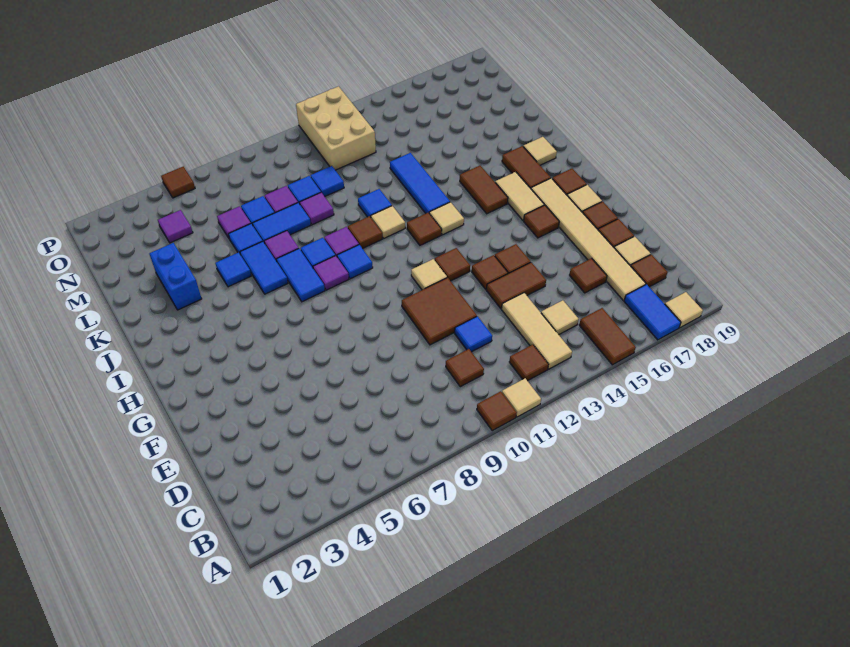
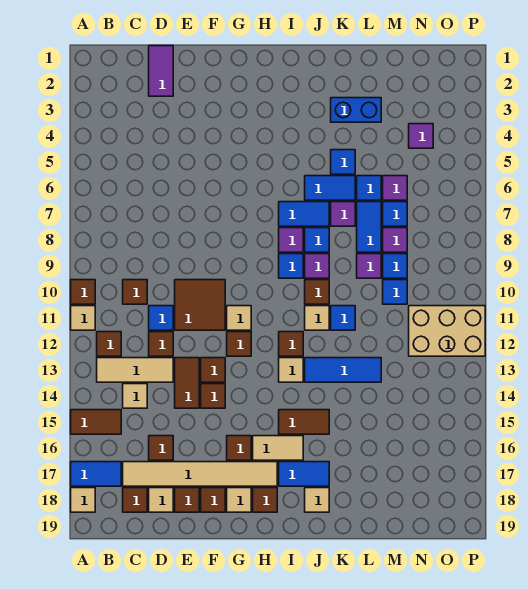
none -> purple tile D1:D2 level 1
brown tile I17:J17 level 1 -> blue tile I17:J17 level 1
brown tile P5 level 1 -> brown tile D12 level 1

